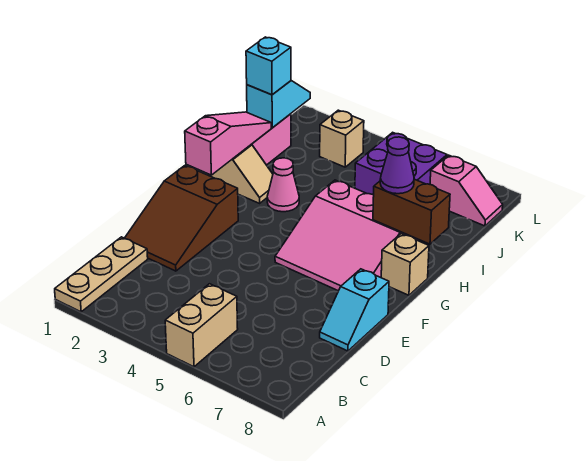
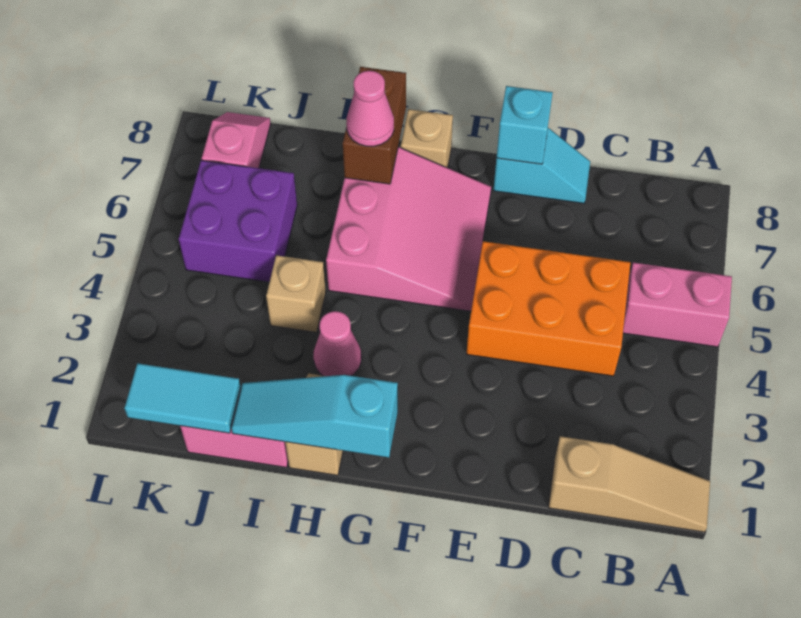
tan plate A1:C1 level 1 -> tan slope A1:C1 level 1 top C
tan brick A5:B5 level 1 -> pink brick A5:B5 level 1
none -> orange brick C4:E5 level 1
brown slope D1:F2 level 1 top F -> none
pink slope G1:I1 level 2 top G -> cyan slope G1:I1 level 2 top G
purple cone H7 level 3 -> pink cone H7 level 3
cyan slope J1:K1 level 2 top J -> cyan tile J1:K1 level 2
cyan brick J1 level 3 -> cyan brick E8 level 2
tan brick K3 level 1 -> tan brick I4 level 1

